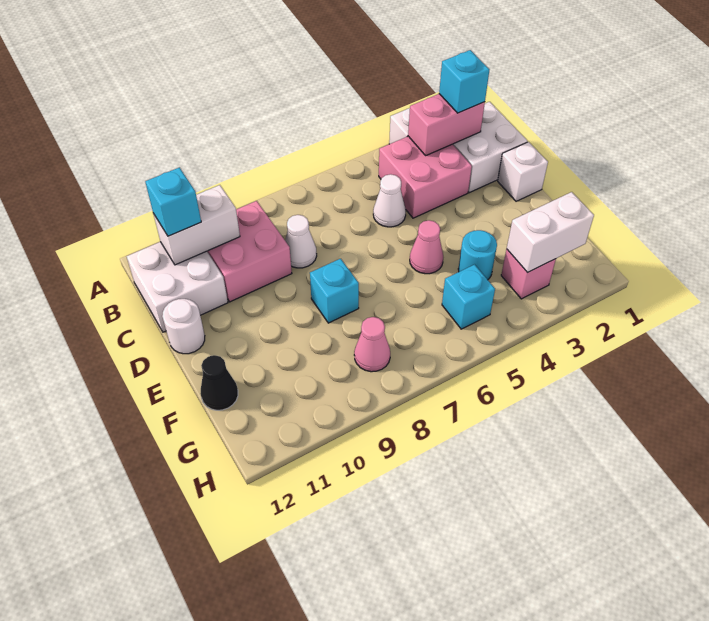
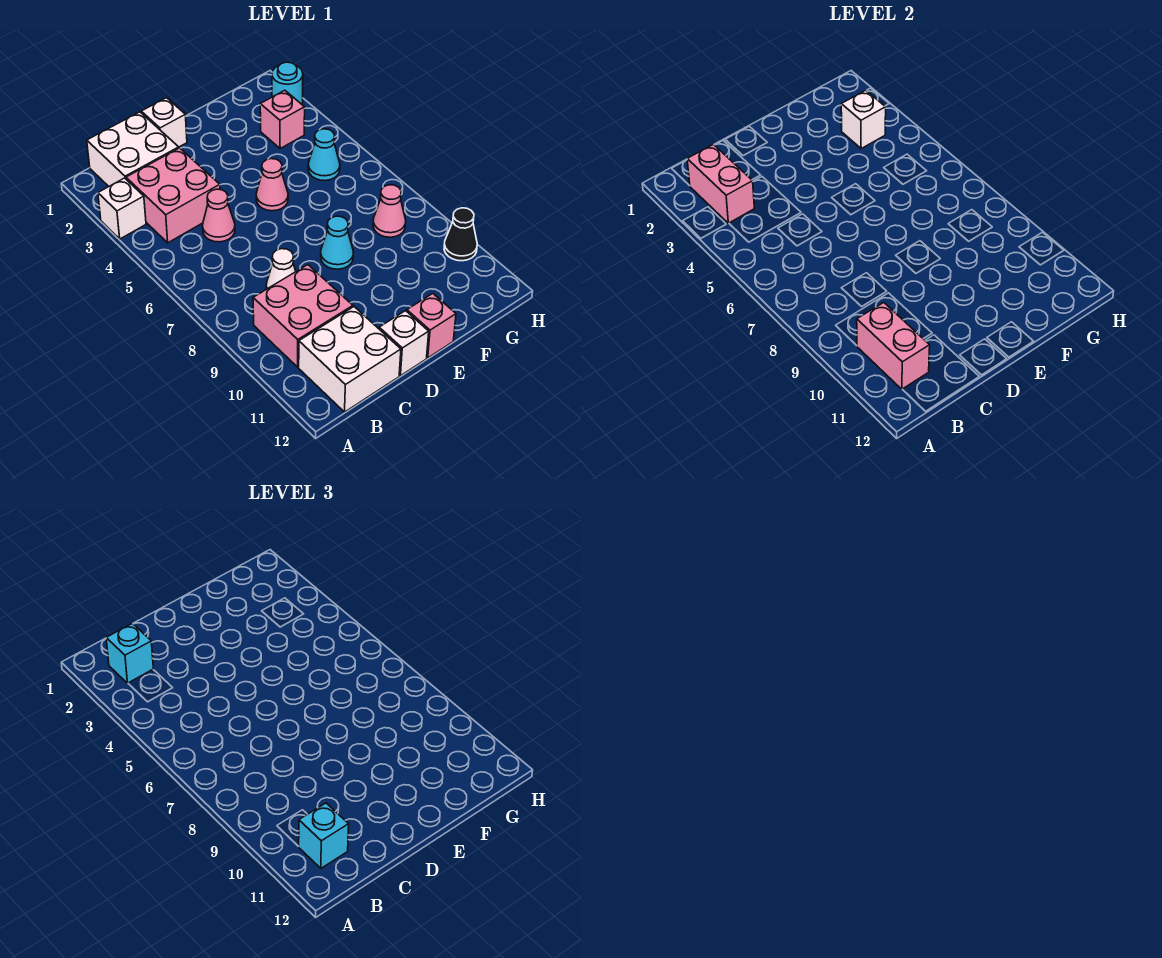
white brick B10:B11 level 2 -> pink brick B10:B11 level 2
white cone C5 level 1 -> pink cone C5 level 1
white round brick D12 level 1 -> white brick D12 level 1
cyan brick E8 level 1 -> cyan cone E8 level 1
none -> pink brick E12 level 1
cyan round brick F4 level 1 -> cyan round brick H2 level 1
black cone F12 level 1 -> black cone H10 level 1
white brick G2:G3 level 2 -> white brick G3 level 2
cyan brick G5 level 1 -> cyan cone G5 level 1

